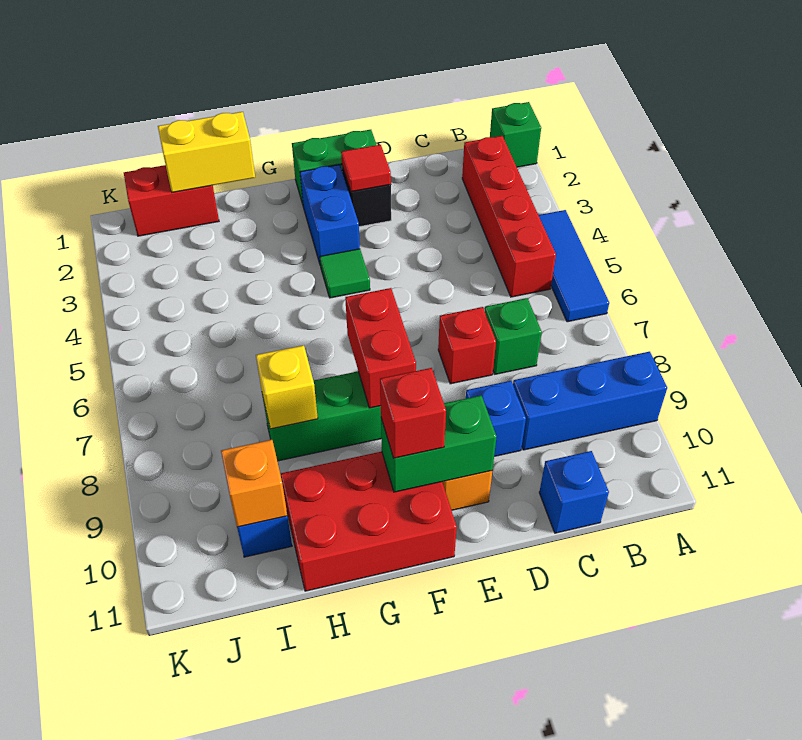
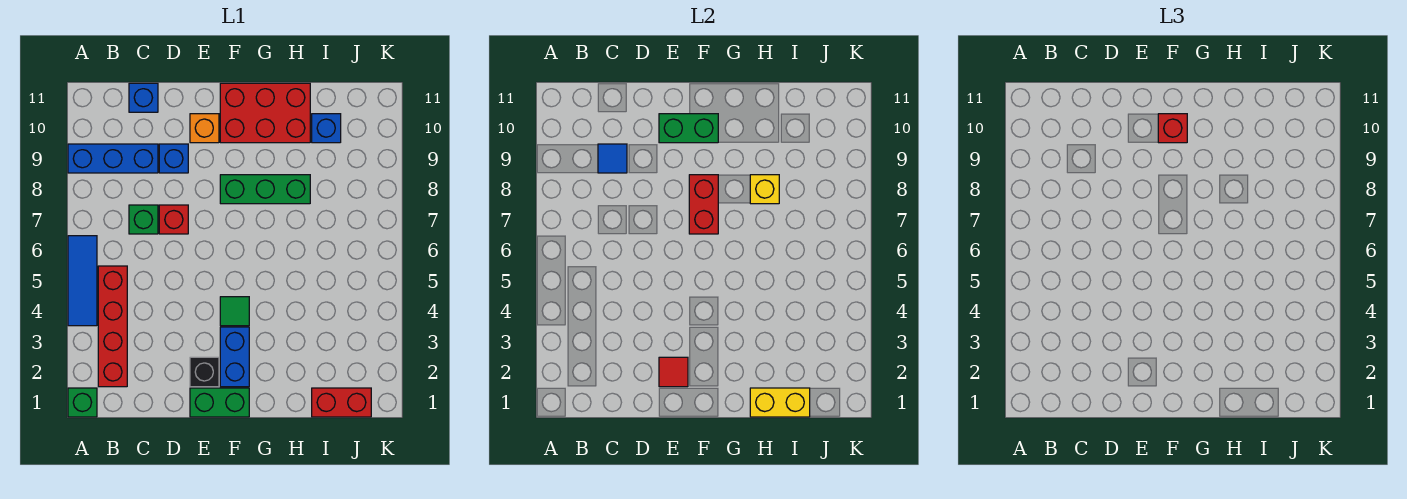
none -> blue tile C9 level 2
orange brick I10 level 2 -> none

